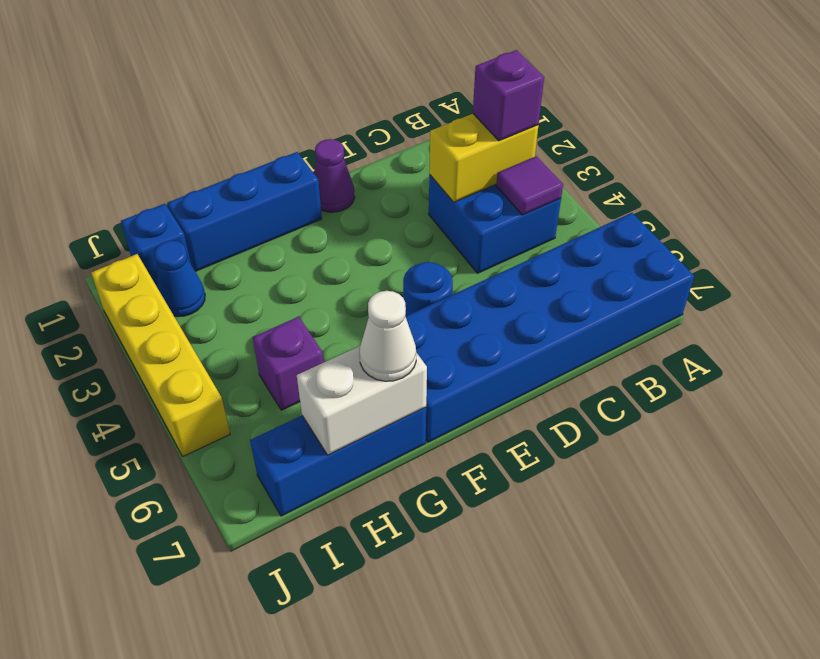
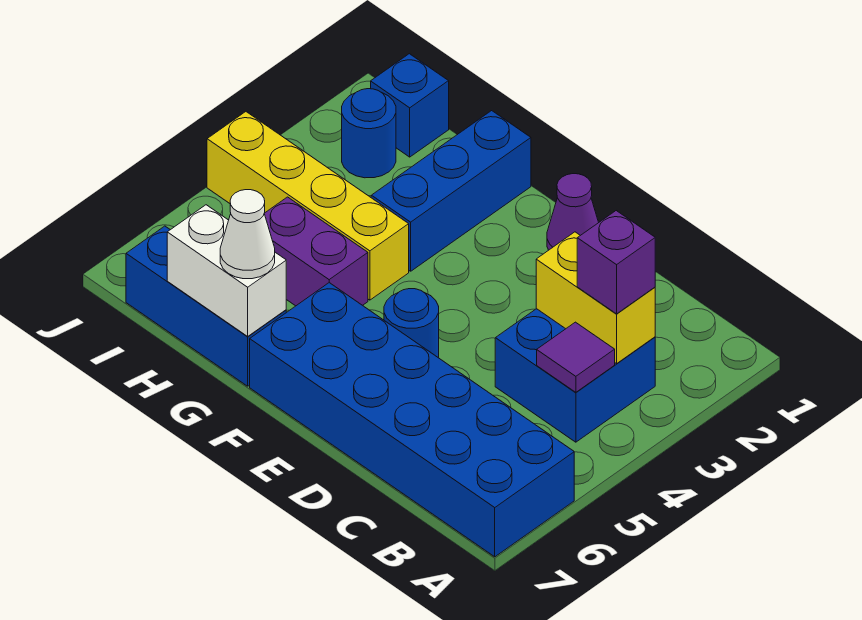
blue brick F1:H1 level 1 -> blue brick G1:G3 level 1
purple brick H5 level 1 -> purple brick G5:H5 level 1
blue cone I2 level 1 -> blue round brick I2 level 1
yellow brick J2:J5 level 1 -> yellow brick G4:J4 level 1

